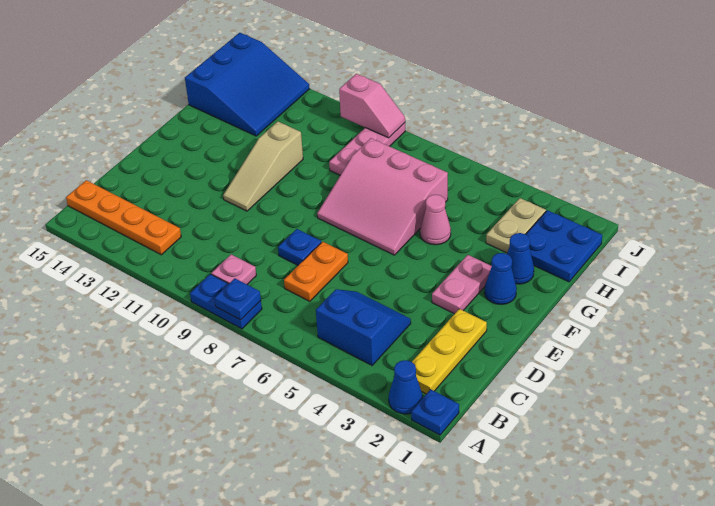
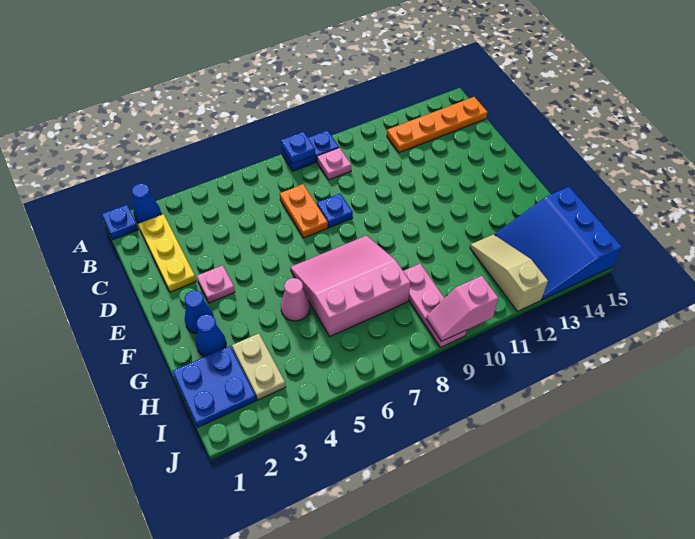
blue slope B4:C5 level 1 top B -> none
pink plate E3:F3 level 1 -> pink plate E3 level 1
tan slope E11:G11 level 1 top G -> tan slope H12:J12 level 1 top J

